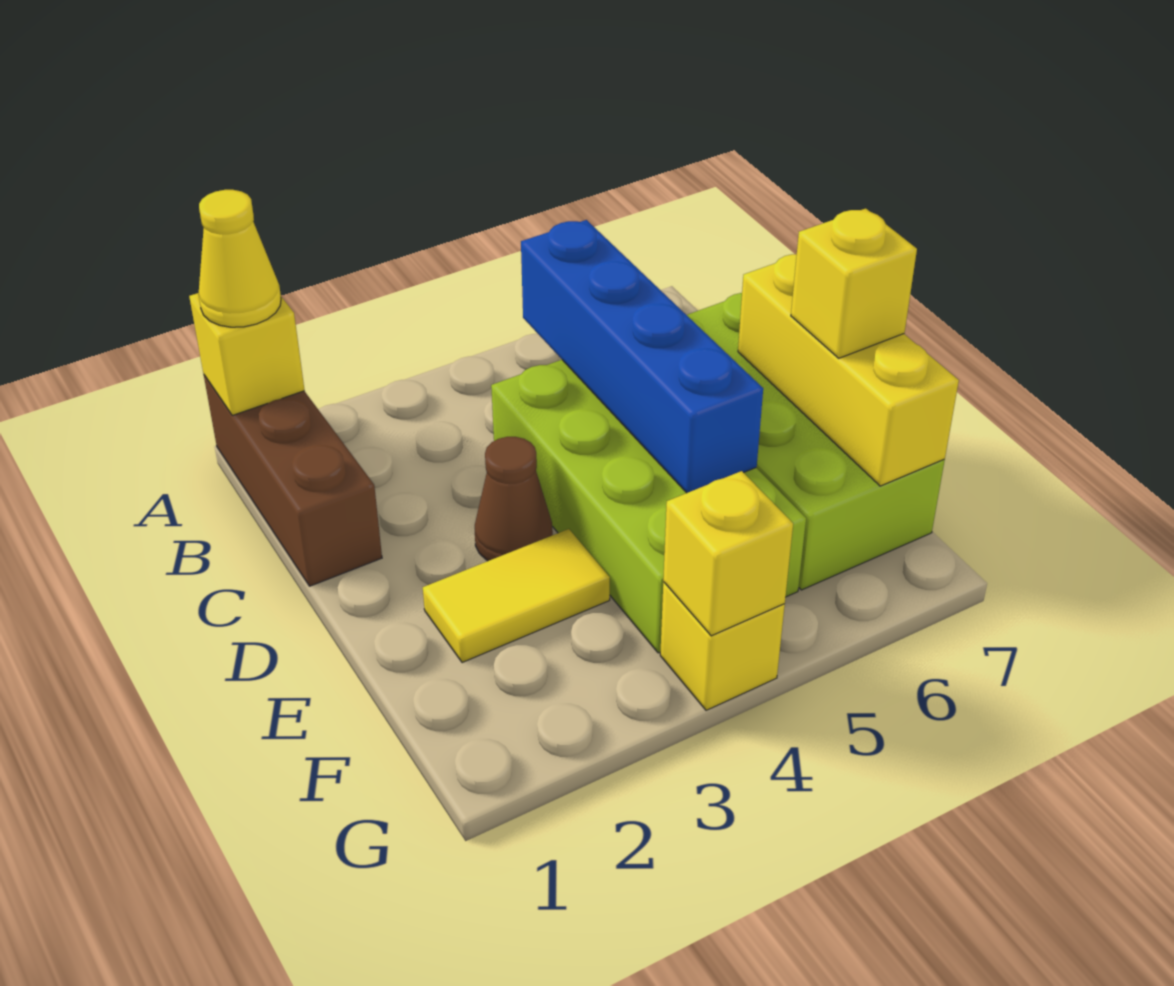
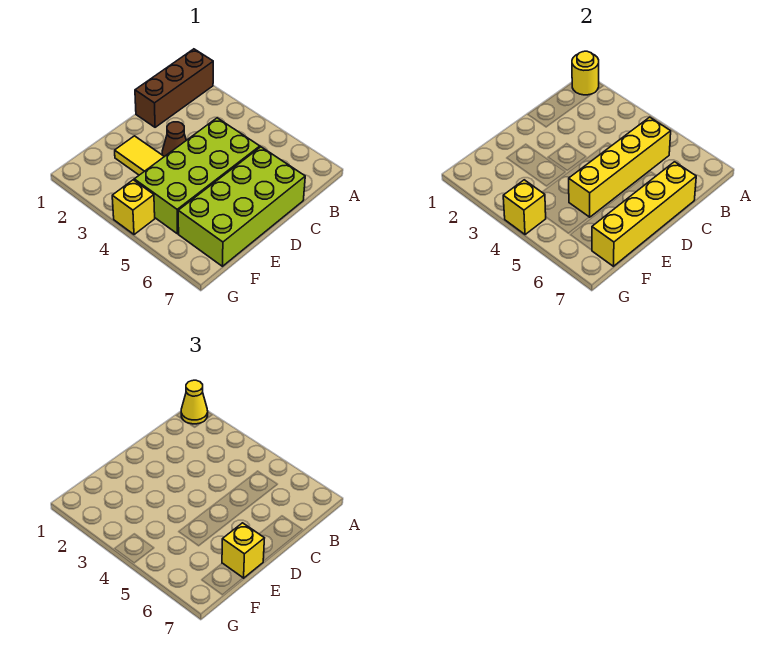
yellow brick A1 level 2 -> yellow round brick A1 level 2
blue brick B5:E5 level 2 -> yellow brick B5:E5 level 2
yellow brick D7:F7 level 2 -> yellow brick C7:F7 level 2

